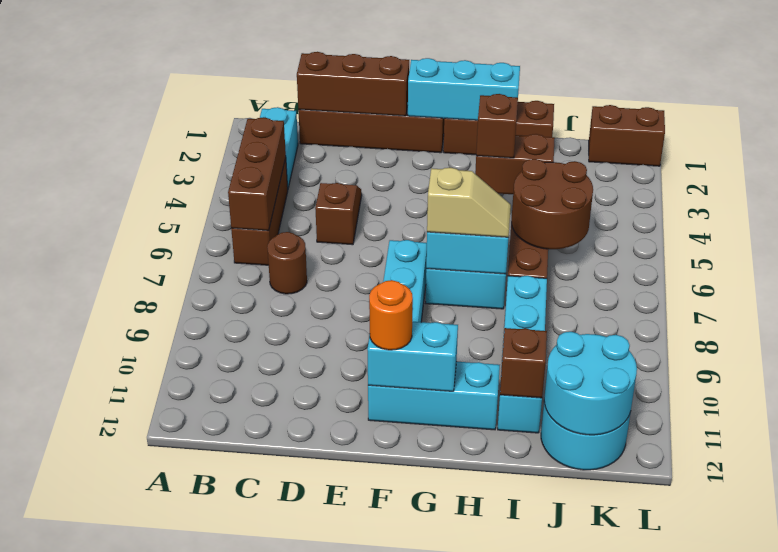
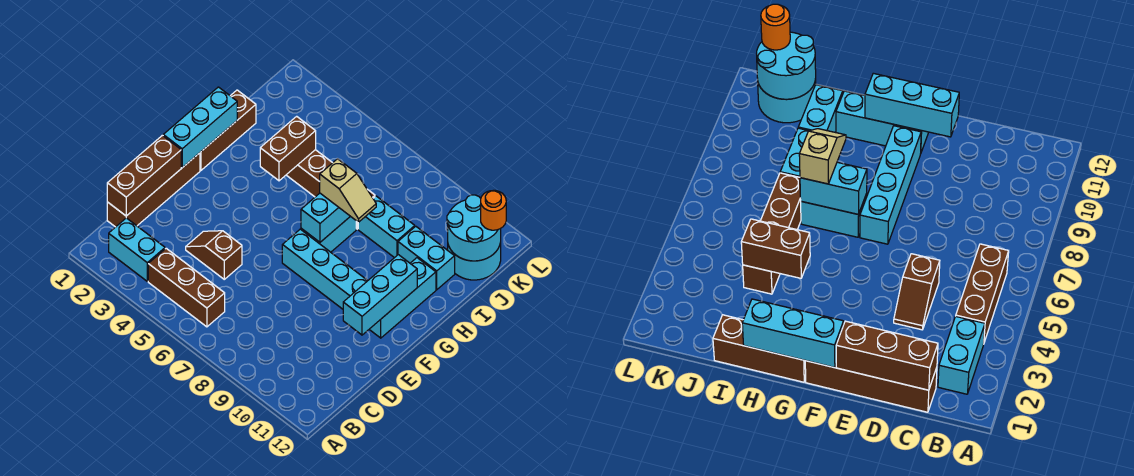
brown brick B4:B6 level 2 -> none
brown round brick C7 level 1 -> none
cyan brick F11:G11 level 2 -> cyan brick E11:G11 level 2
orange round brick F11 level 3 -> orange round brick K12 level 3
tan slope G7:H7 level 3 top G -> tan slope H7:H8 level 3 top 7
brown brick H4 level 3 -> none
brown round brick I5:J6 level 2 -> none
brown brick I11 level 2 -> none
brown brick K1:L1 level 1 -> none

